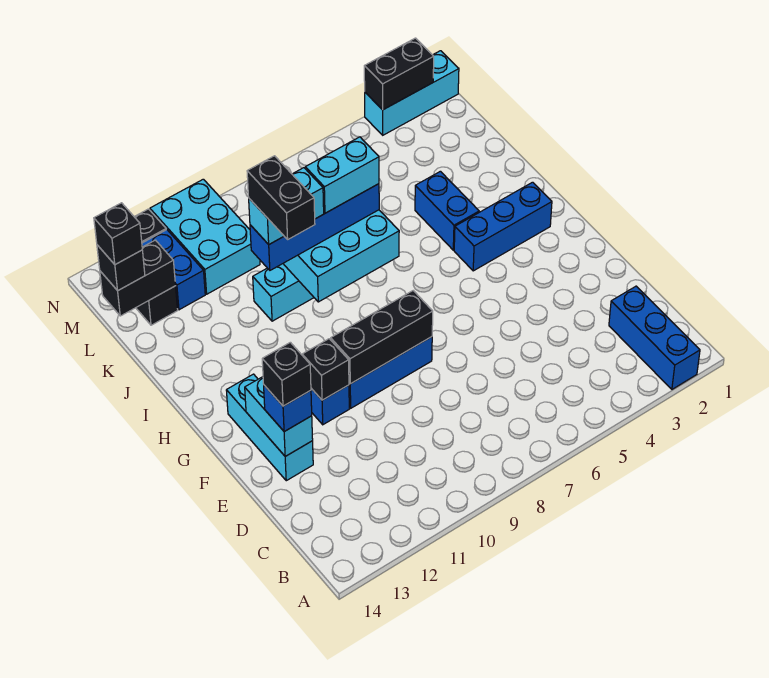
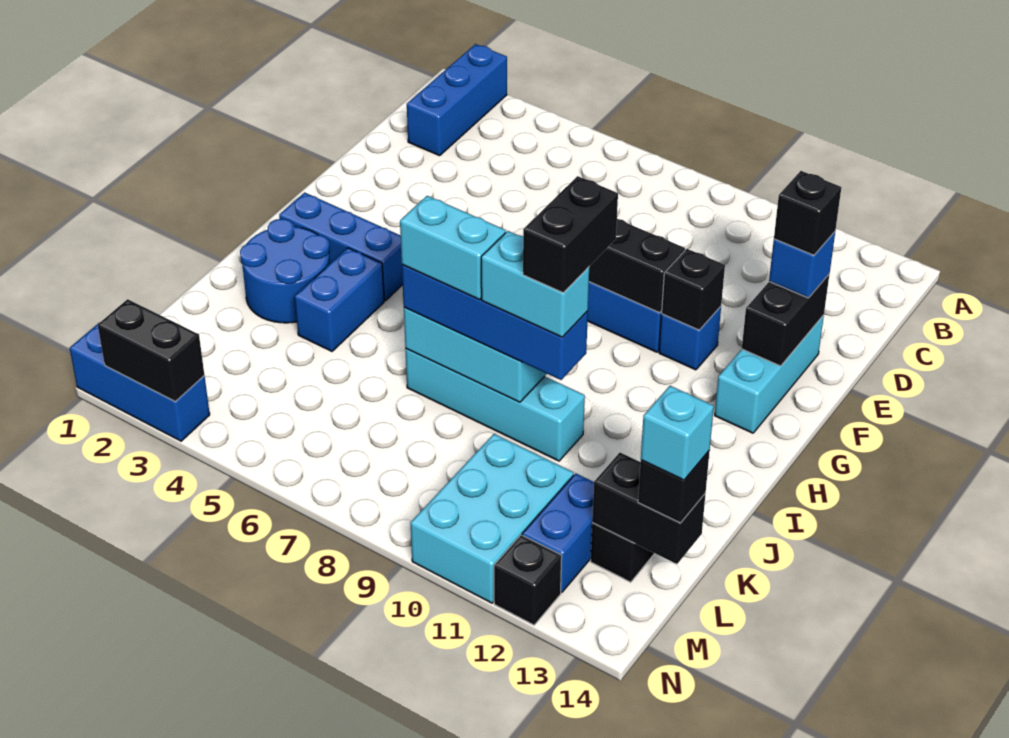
cyan brick E13:F13 level 2 -> black brick E13:F13 level 2
none -> blue round brick I2:J3 level 1
black brick L14 level 4 -> cyan brick L14 level 4
cyan brick N1:N3 level 1 -> blue brick N1:N3 level 1

